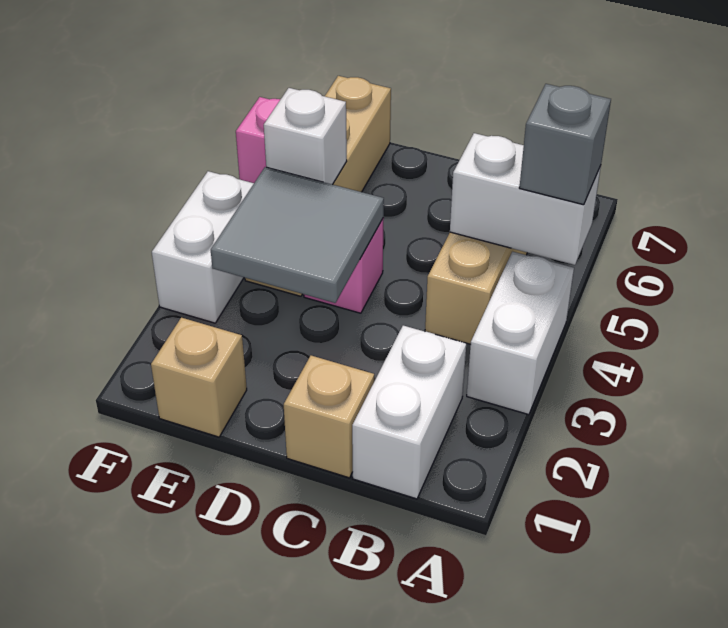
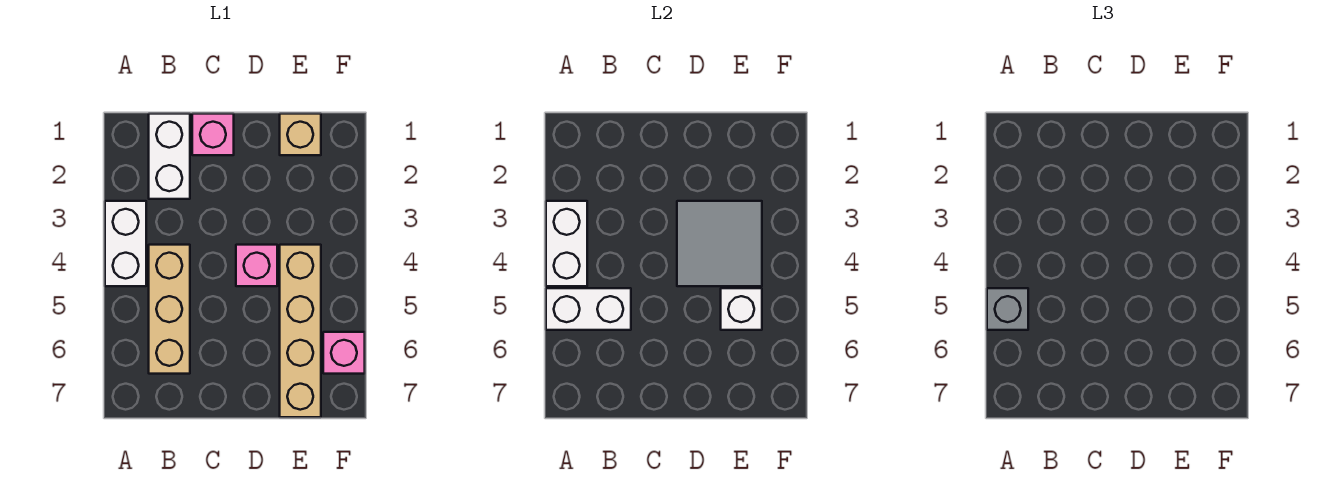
tan brick C1 level 1 -> pink brick C1 level 1
white brick F3:F4 level 1 -> white brick A3:A4 level 2

